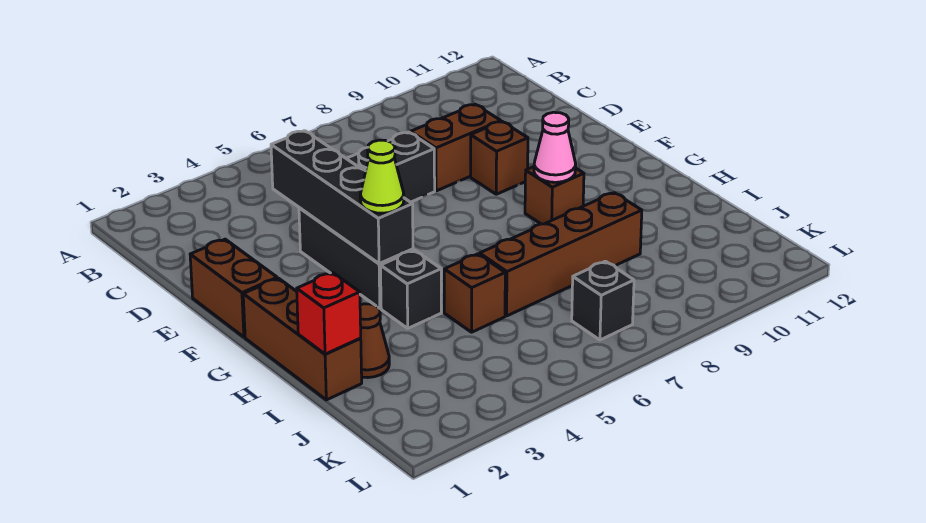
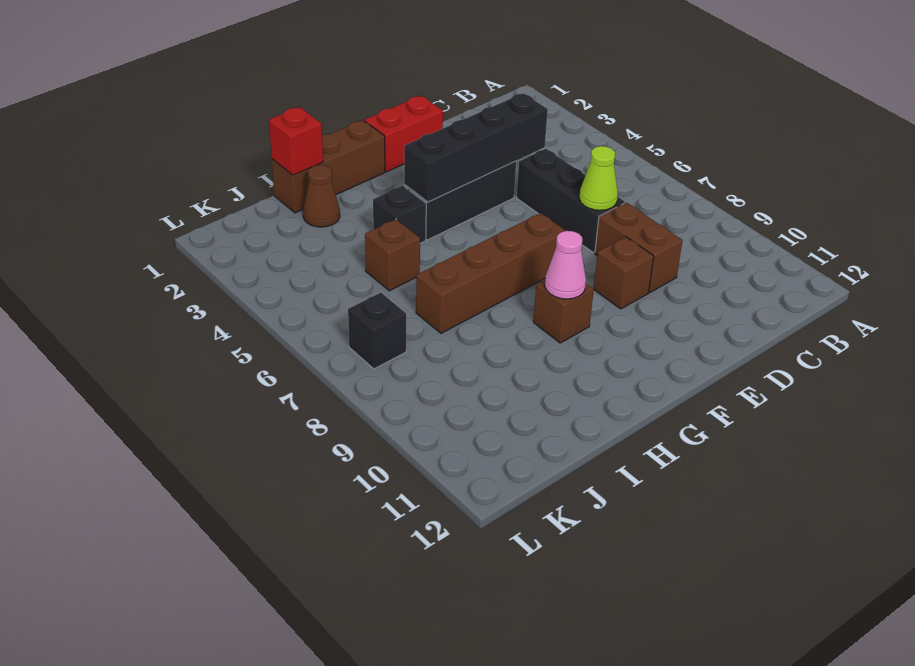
brown brick E1:F1 level 1 -> red brick E1:F1 level 1
lime cone G4 level 3 -> lime cone D7 level 2
brown brick I6:I9 level 1 -> brown brick F7:I7 level 1

